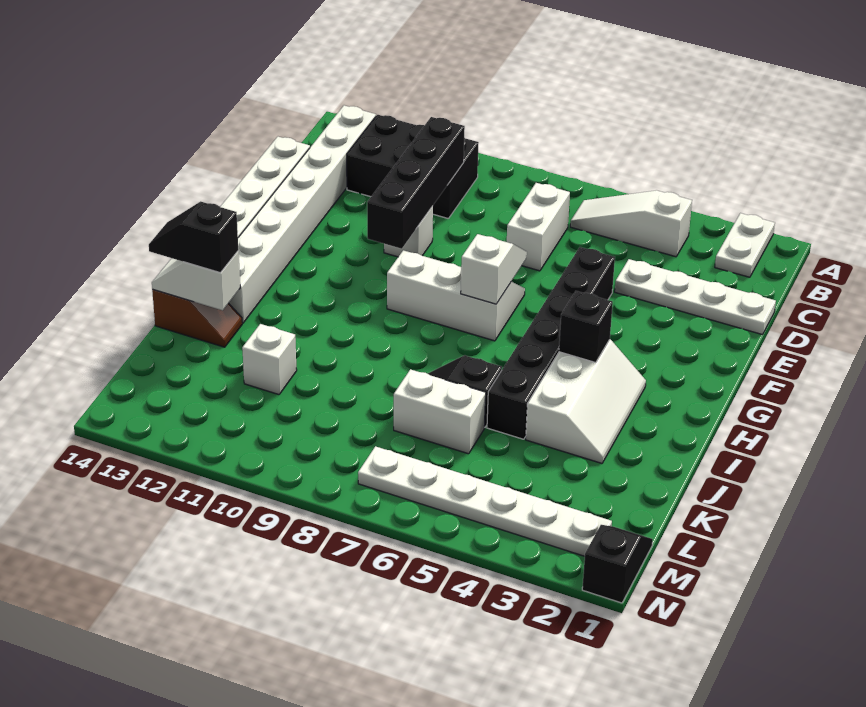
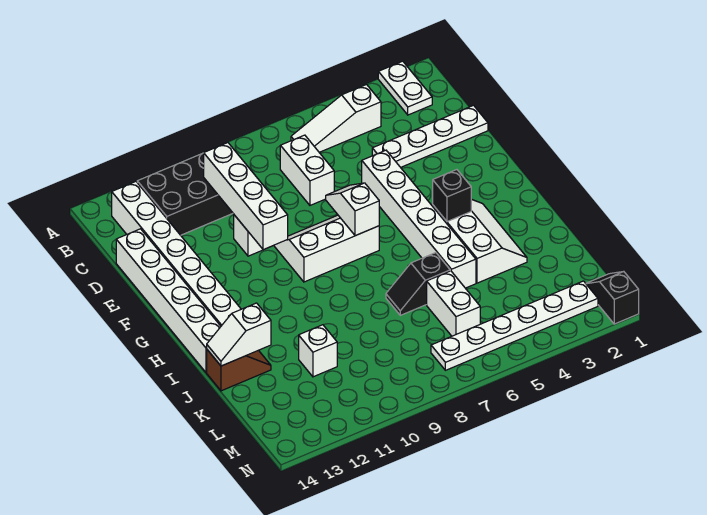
black brick C10:F10 level 2 -> white brick C10:F10 level 2
black brick E5:J5 level 1 -> white brick E5:J5 level 1
black slope J13:J14 level 3 top 13 -> none
white brick K6:K7 level 1 -> white brick K6:L6 level 1

